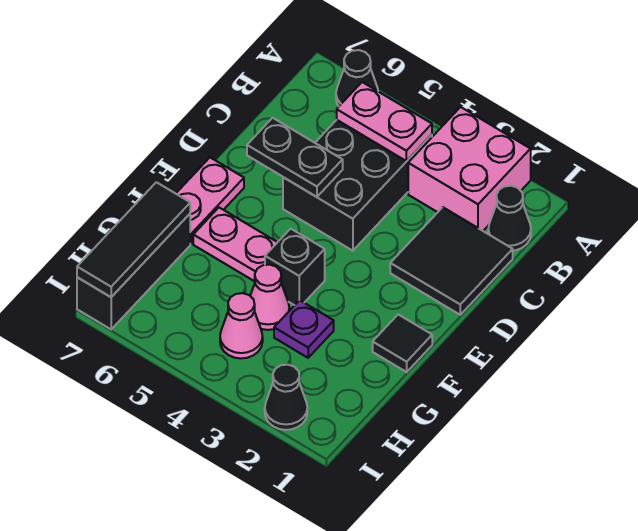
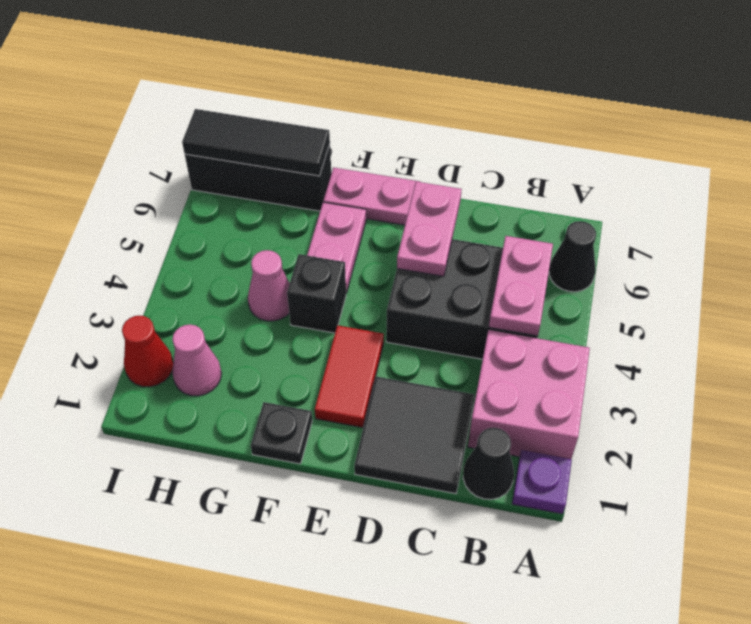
black plate D5:D6 level 2 -> pink plate D5:D6 level 2
none -> red tile E2:E3 level 1
black tile F1 level 1 -> black plate F1 level 1
purple plate G3 level 1 -> purple plate A1 level 1
pink cone H4 level 1 -> pink cone H2 level 1
black cone I2 level 1 -> red cone I2 level 1

